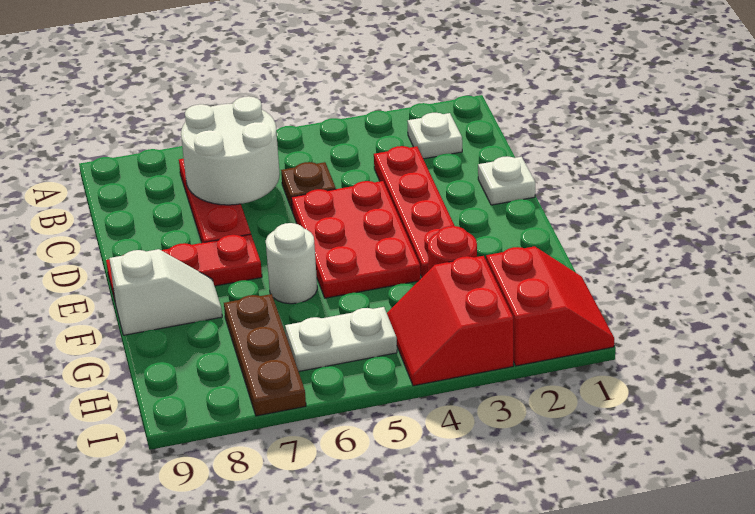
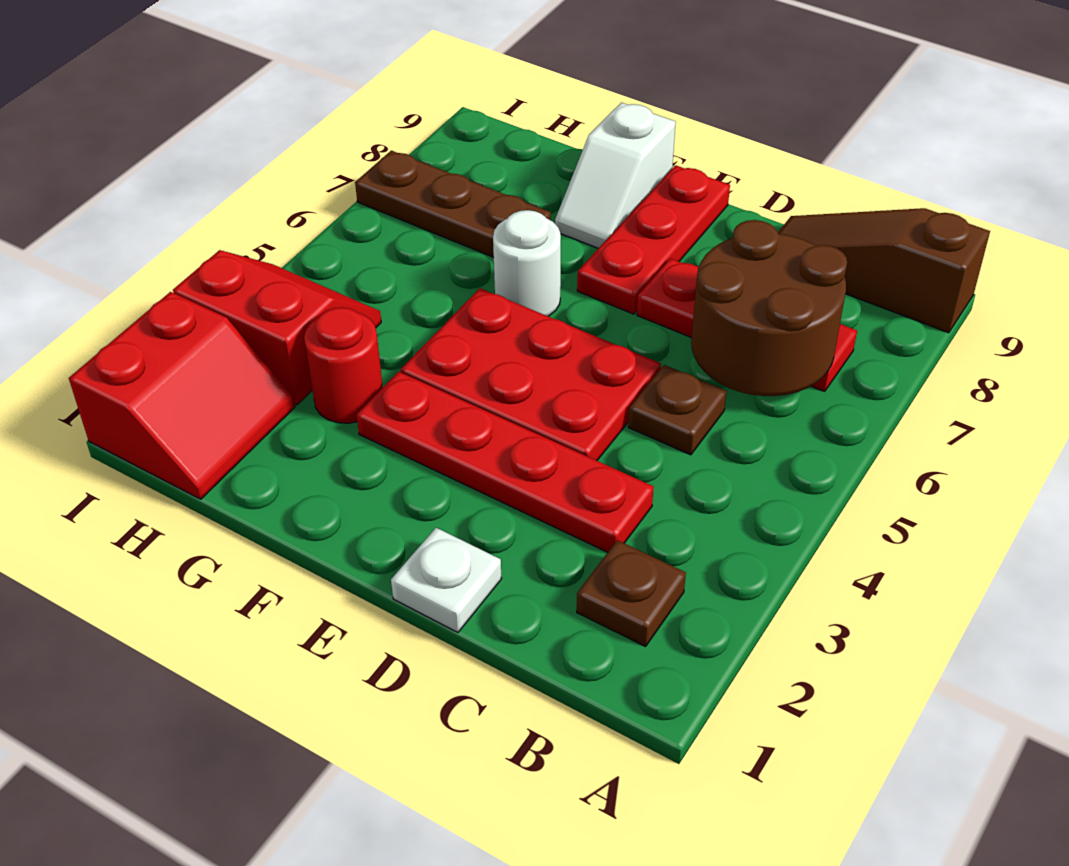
none -> brown slope A9:C9 level 1 top A
white plate B2 level 1 -> brown plate B2 level 1
white round brick B6:C7 level 2 -> brown round brick B6:C7 level 2
red slope H1:I2 level 1 top 2 -> red slope H1:I2 level 1 top I
white plate H5:H6 level 1 -> none

